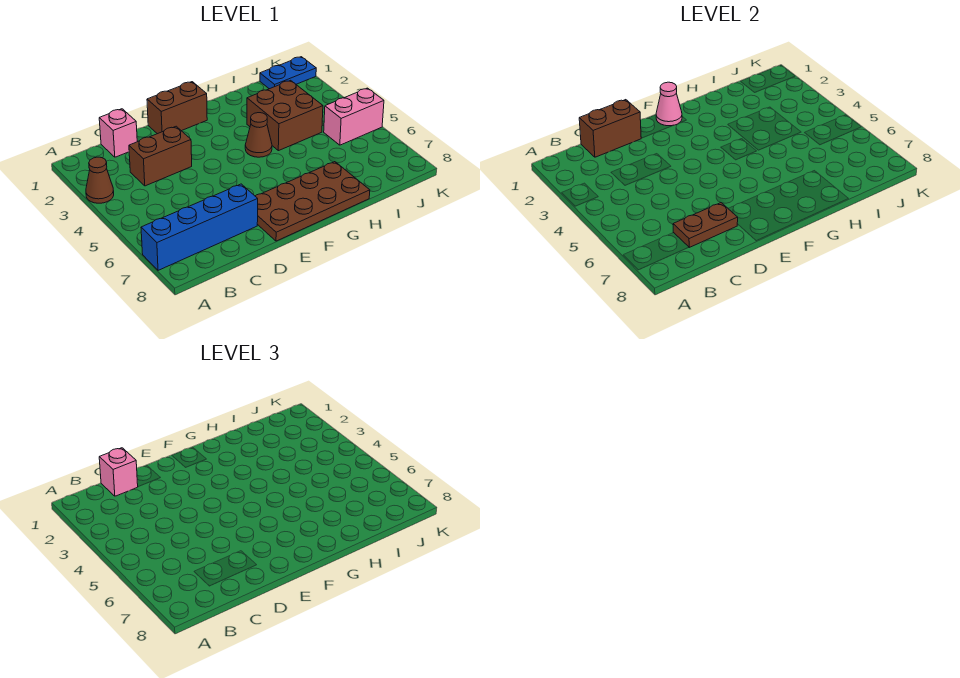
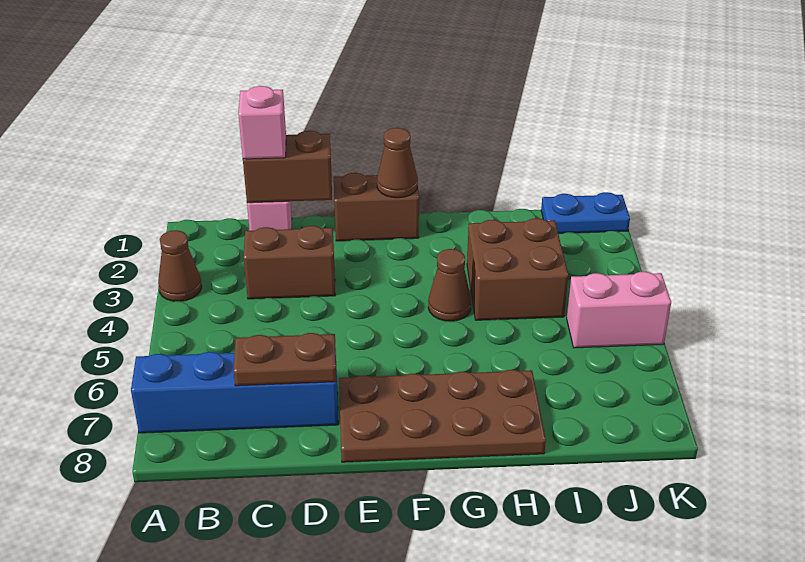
pink cone F1 level 2 -> brown cone F1 level 2

